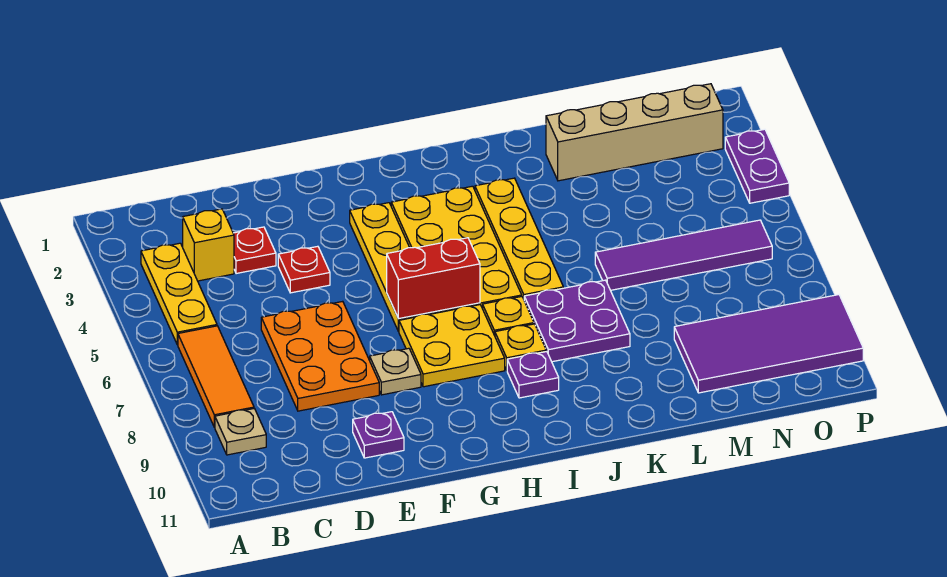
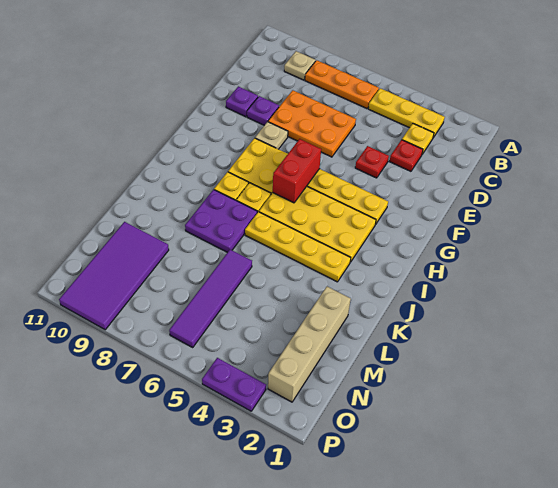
orange tile B6:B8 level 1 -> orange plate B6:B8 level 1
yellow brick C3 level 1 -> yellow plate C3 level 1
purple plate I9 level 1 -> purple plate E9 level 1

